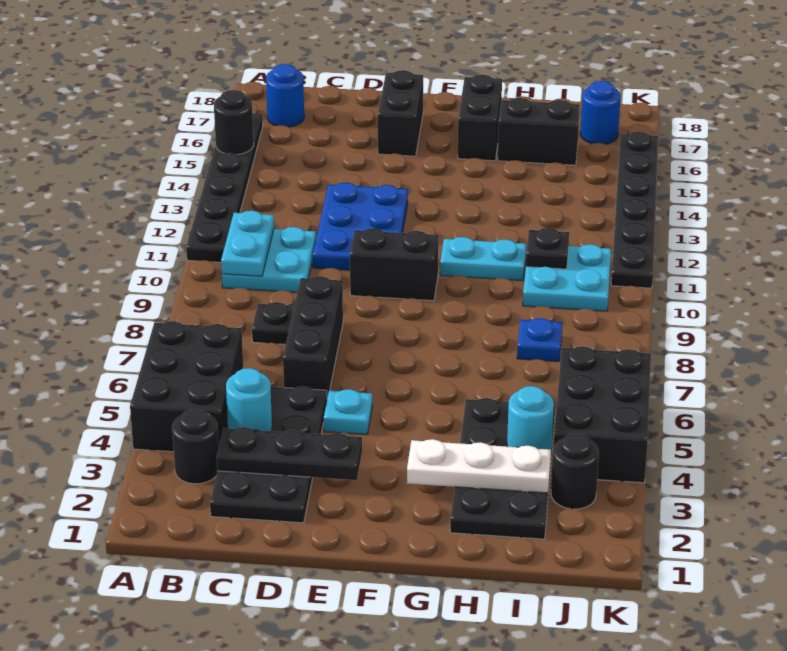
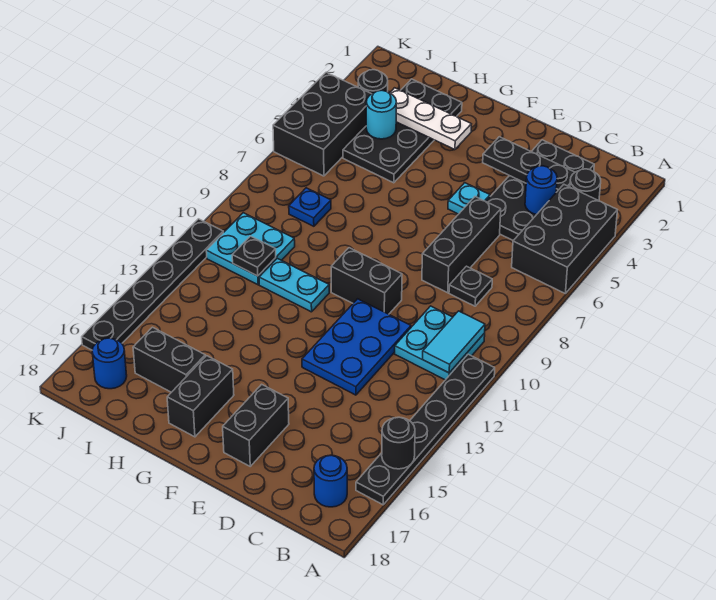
cyan plate B10:B11 level 2 -> cyan tile B10:B11 level 2
cyan round brick C4 level 2 -> blue round brick C4 level 2

